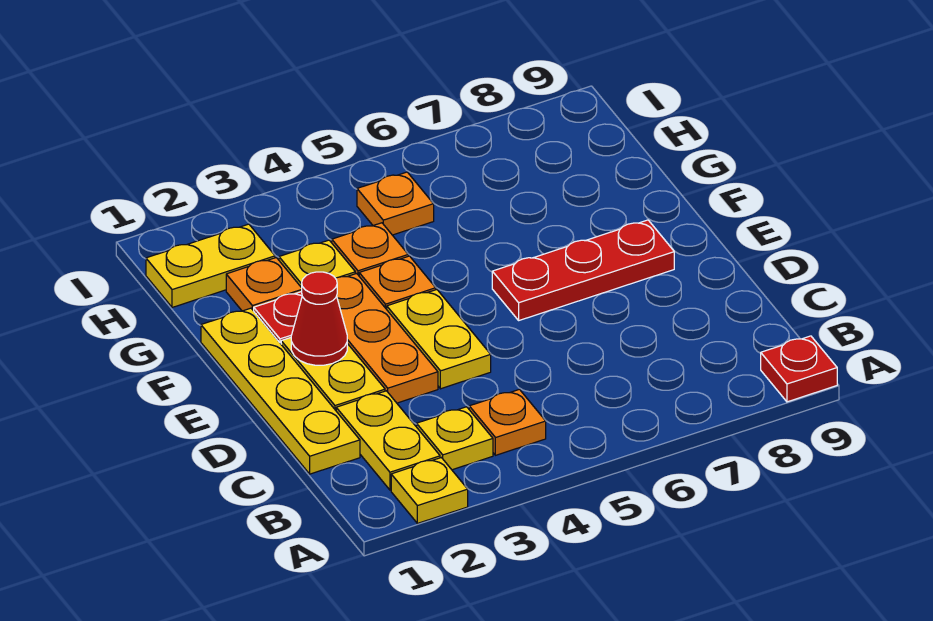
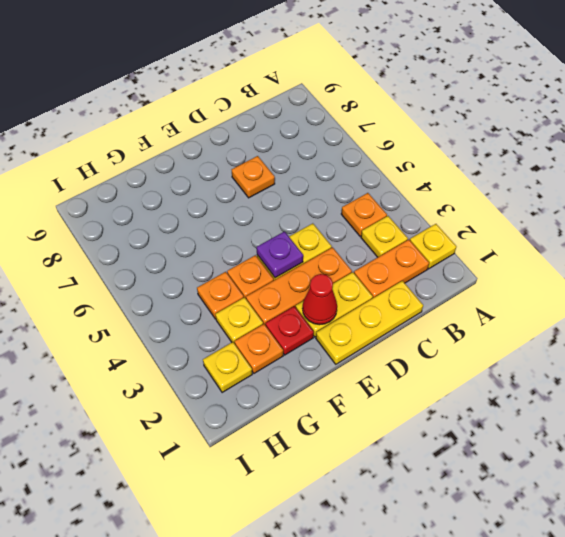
red plate A9 level 1 -> none
yellow plate B2:C2 level 1 -> orange plate B2:C2 level 1
yellow plate C1:F1 level 1 -> yellow plate C1:E1 level 1
none -> purple plate E4 level 2
red plate E6:E8 level 1 -> none
yellow plate H1:H2 level 1 -> yellow plate H2 level 1
orange plate H5 level 1 -> orange plate D7 level 1

